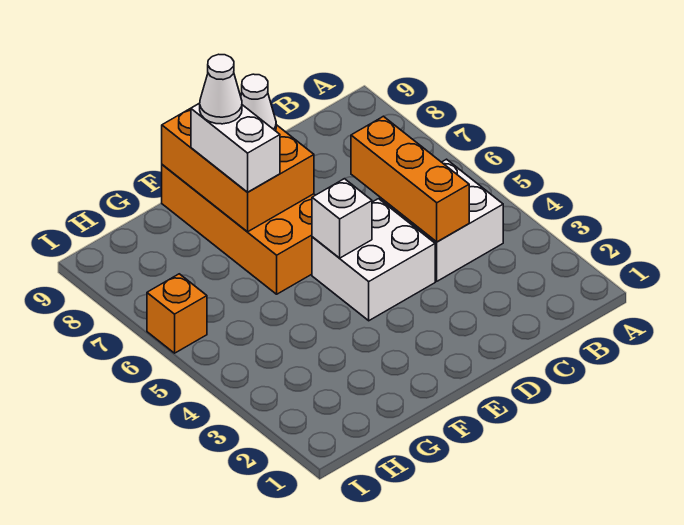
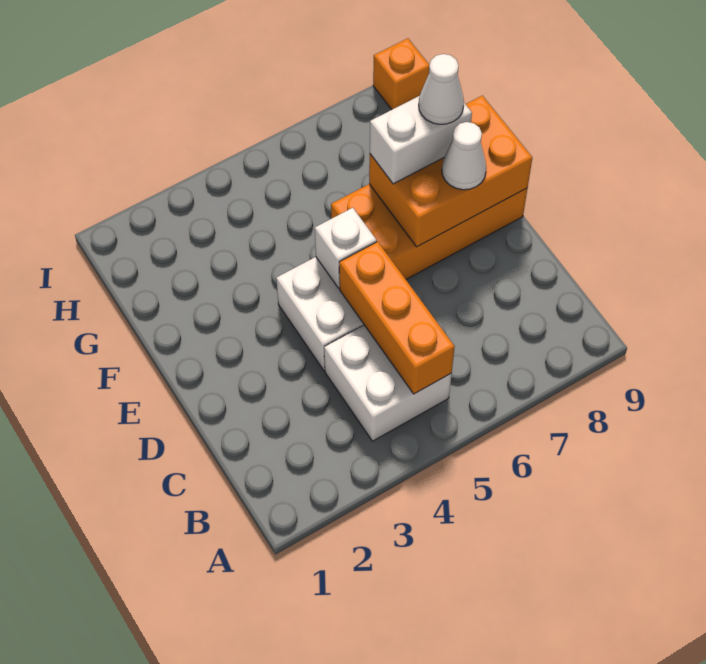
orange brick C4:C6 level 2 -> orange brick B5:D5 level 2
orange brick I6 level 1 -> orange brick I9 level 1

